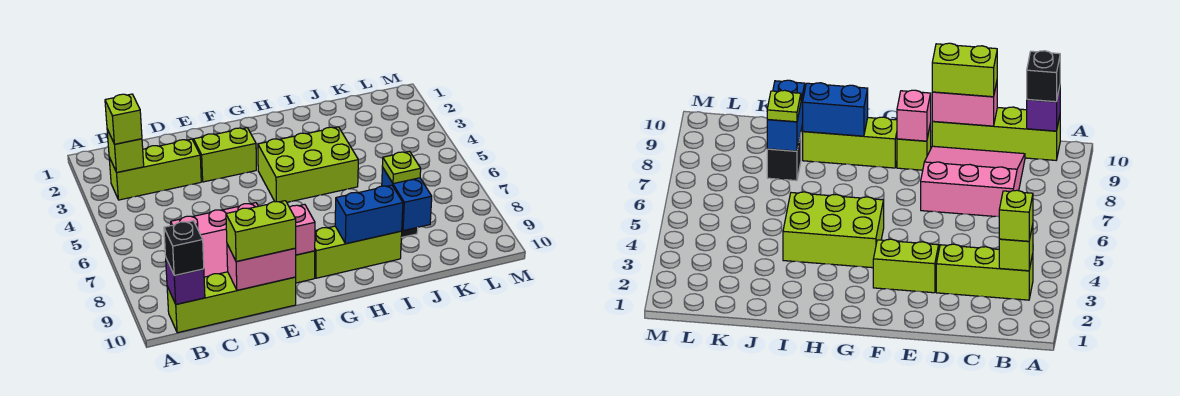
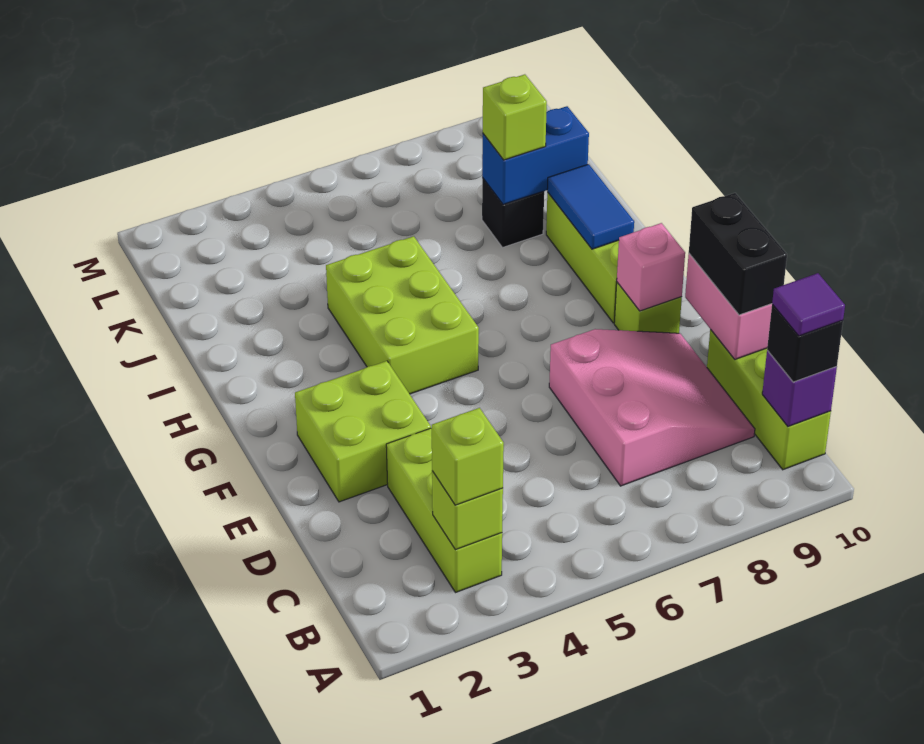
lime brick B10:E10 level 1 -> lime brick B10:D10 level 1
none -> purple tile B10 level 4
lime brick D10:E10 level 3 -> black brick D10:E10 level 3
lime brick E3:F3 level 1 -> lime brick E2:F3 level 1
blue brick H9:I9 level 2 -> blue tile H9:I9 level 2
lime plate J8 level 3 -> lime brick J8 level 3

